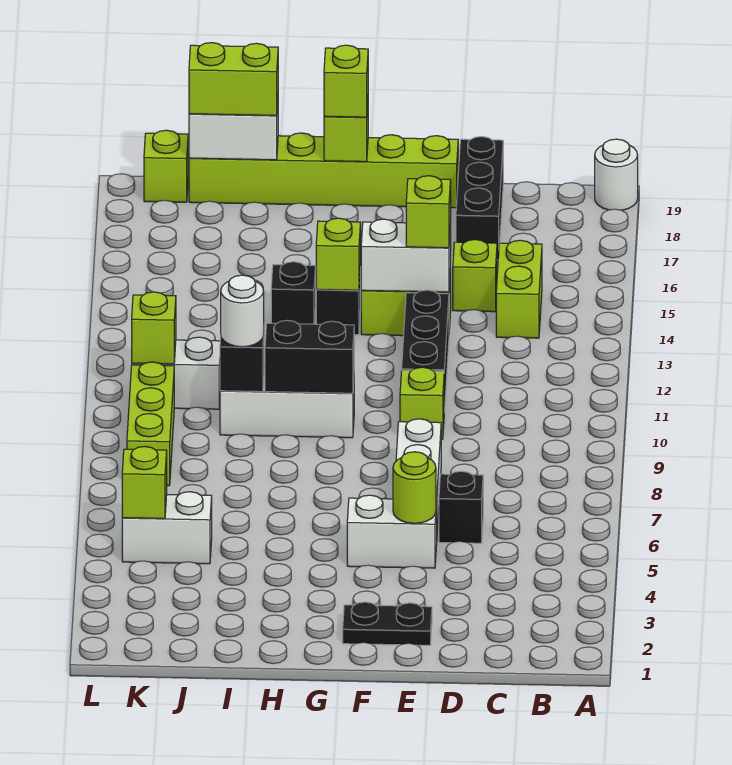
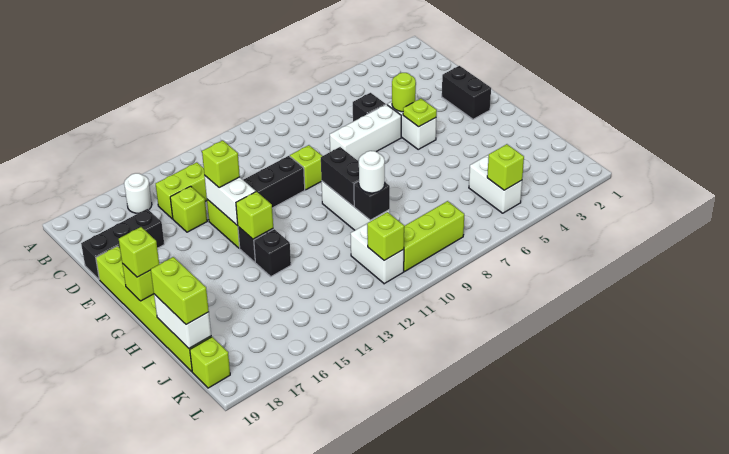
white round brick A19 level 1 -> white round brick B16 level 1
black plate E2:F2 level 1 -> black brick E2:F2 level 1
none -> lime plate F5 level 2

